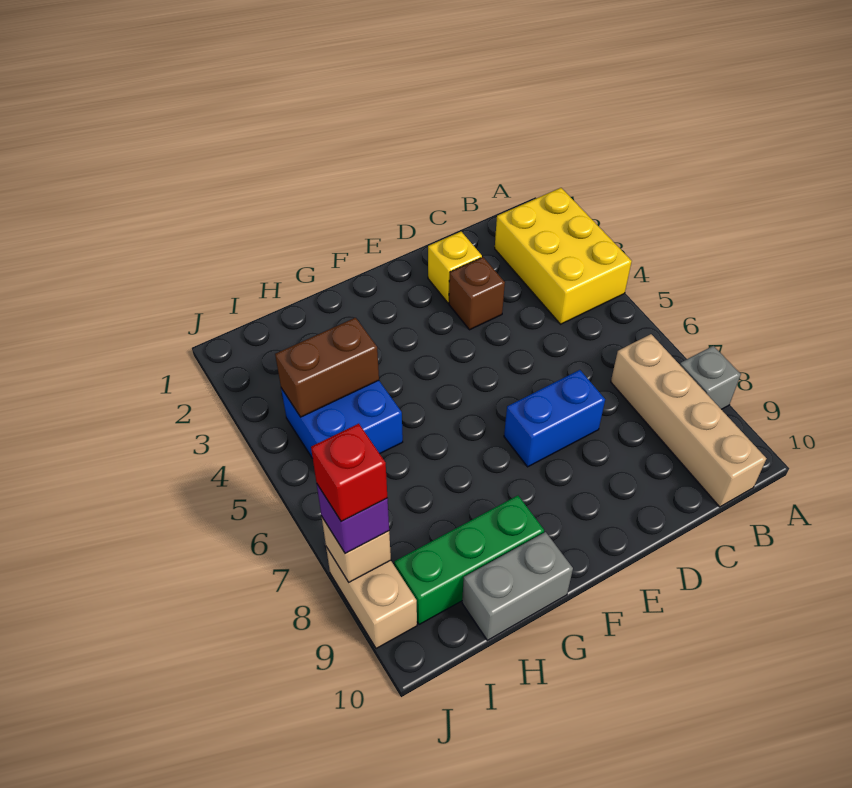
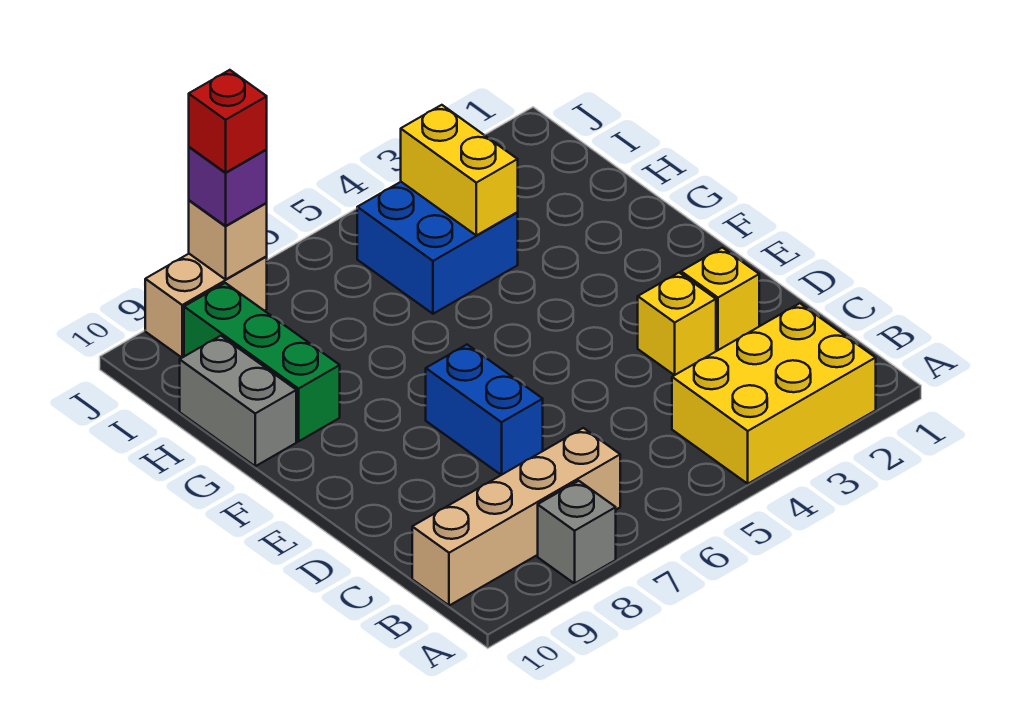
brown brick D3 level 1 -> yellow brick D3 level 1
brown brick H4:I4 level 2 -> yellow brick H4:I4 level 2

